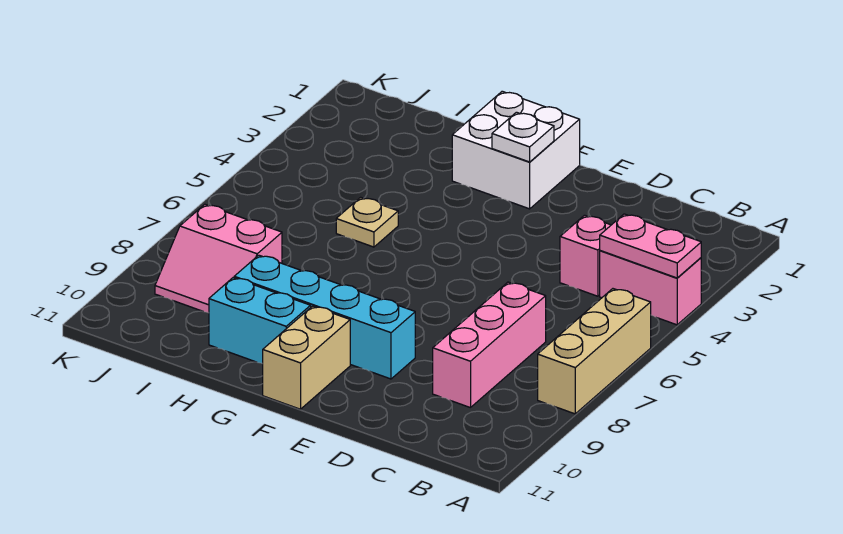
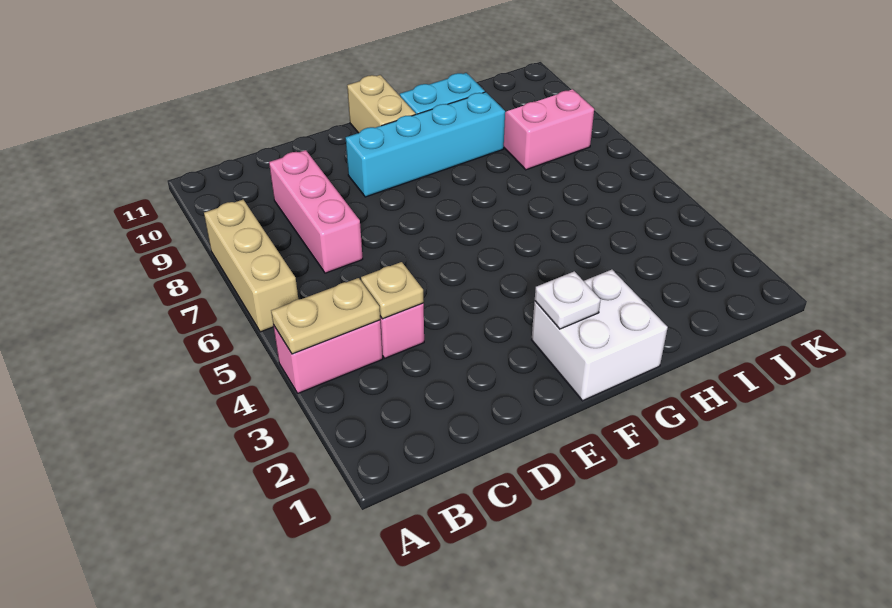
pink plate A4:B4 level 2 -> tan plate A4:B4 level 2
tan plate H5 level 1 -> tan plate C4 level 2

